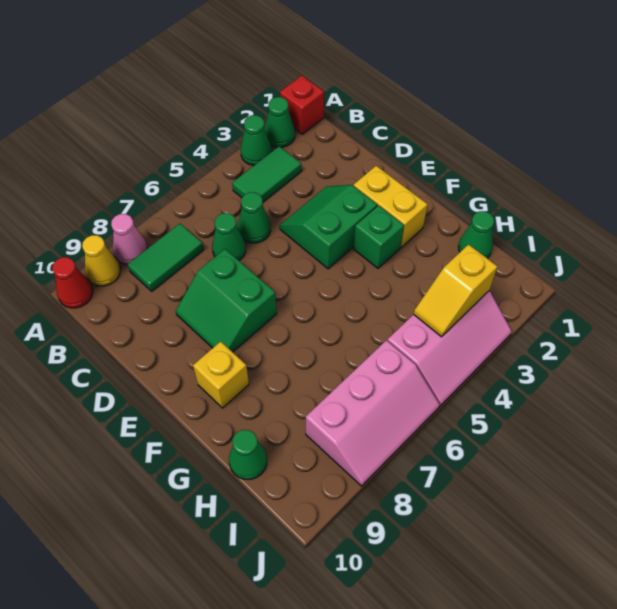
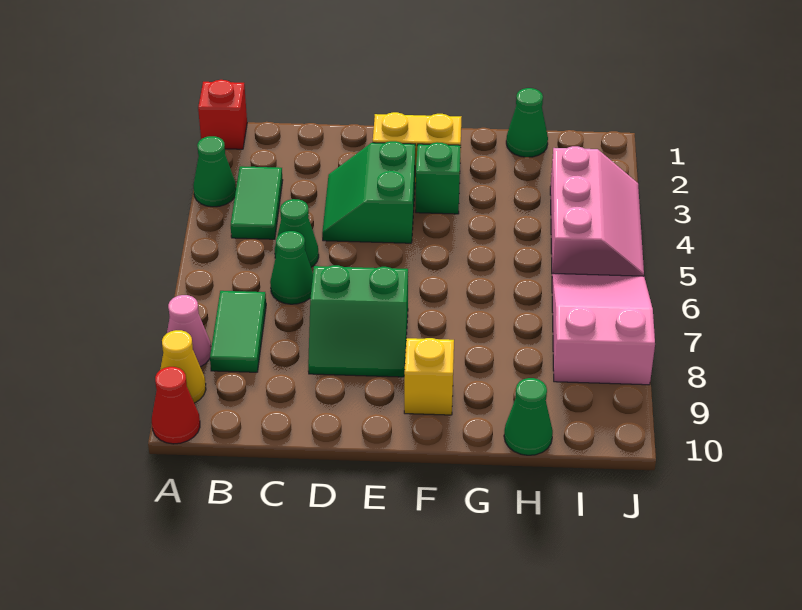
green cone A2 level 1 -> none
yellow slope I3:I4 level 2 top 3 -> none
pink slope I6:J8 level 1 top I -> pink slope I6:J8 level 1 top 8

